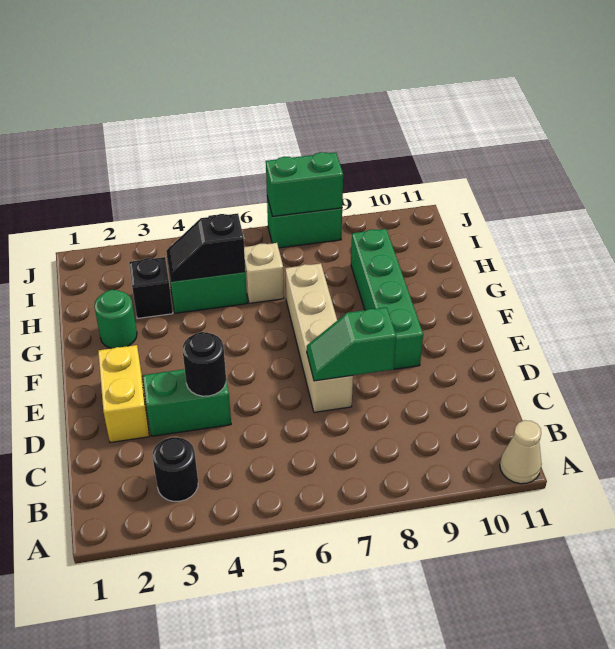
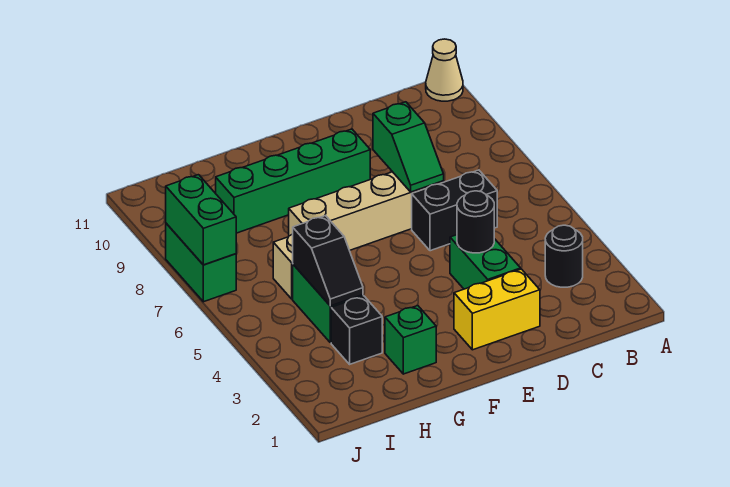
none -> black brick C6:D6 level 1
green round brick G2 level 1 -> green brick G2 level 1

